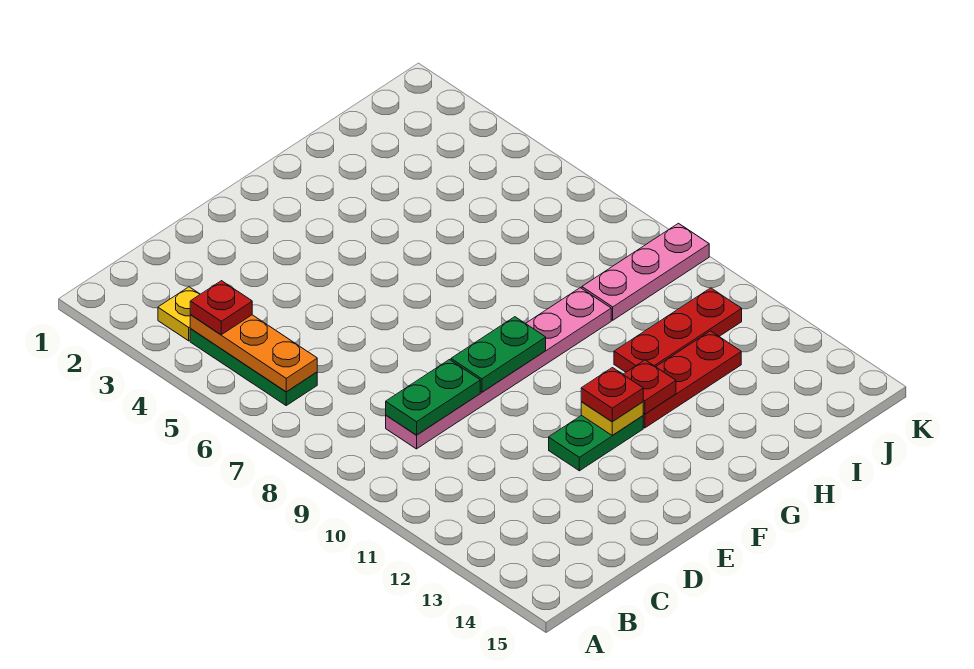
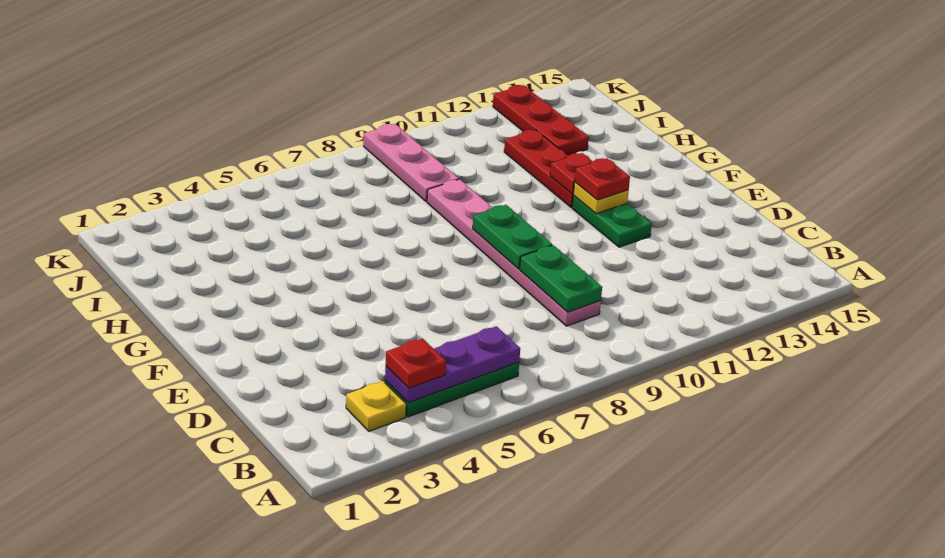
orange plate B4:B6 level 2 -> purple plate B4:B6 level 2
red plate H11:J11 level 1 -> red plate I13:K13 level 1

